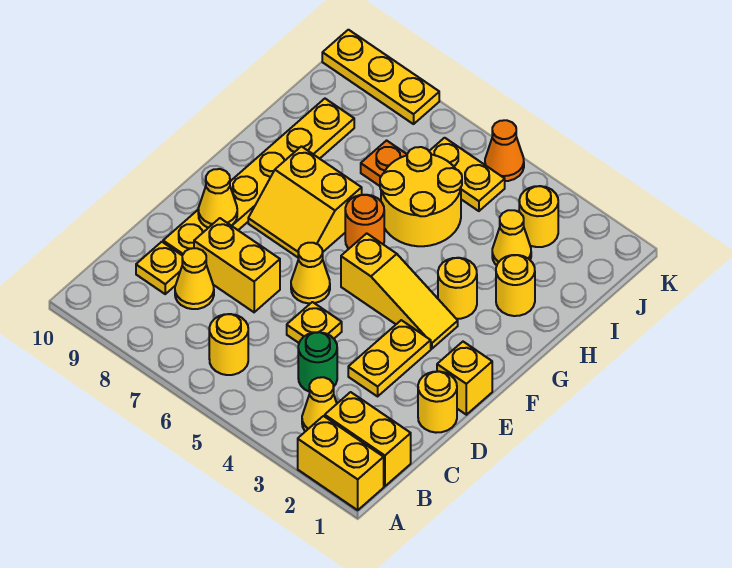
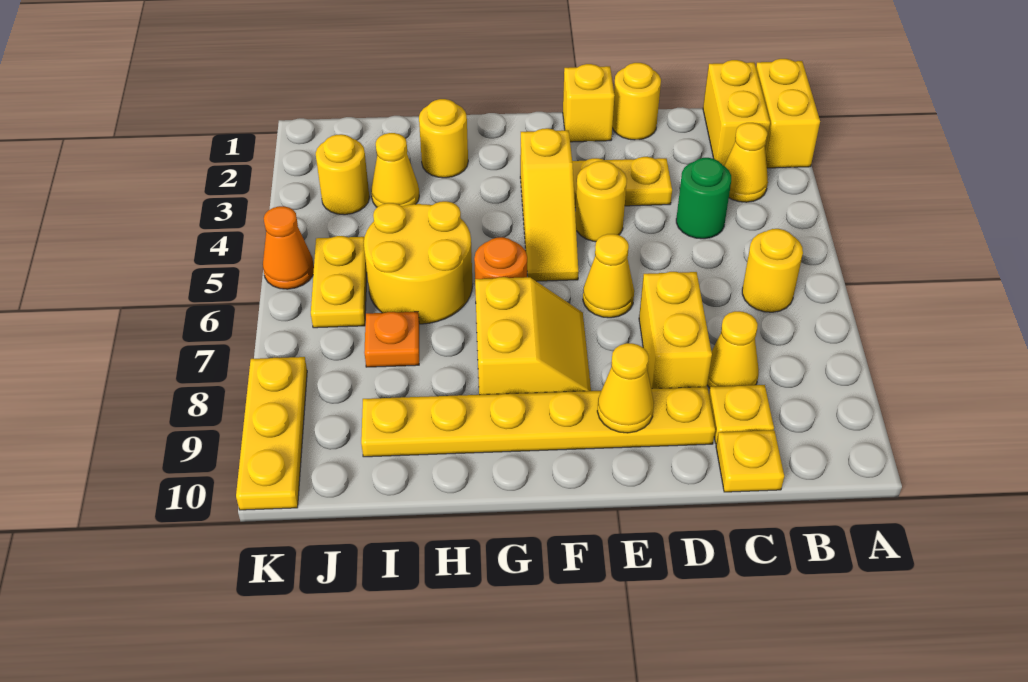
yellow plate D5 level 1 -> yellow plate C10 level 1
yellow slope F3:F5 level 1 top 5 -> yellow slope F3:F5 level 1 top 3
yellow round brick G3 level 1 -> yellow round brick E4 level 1

